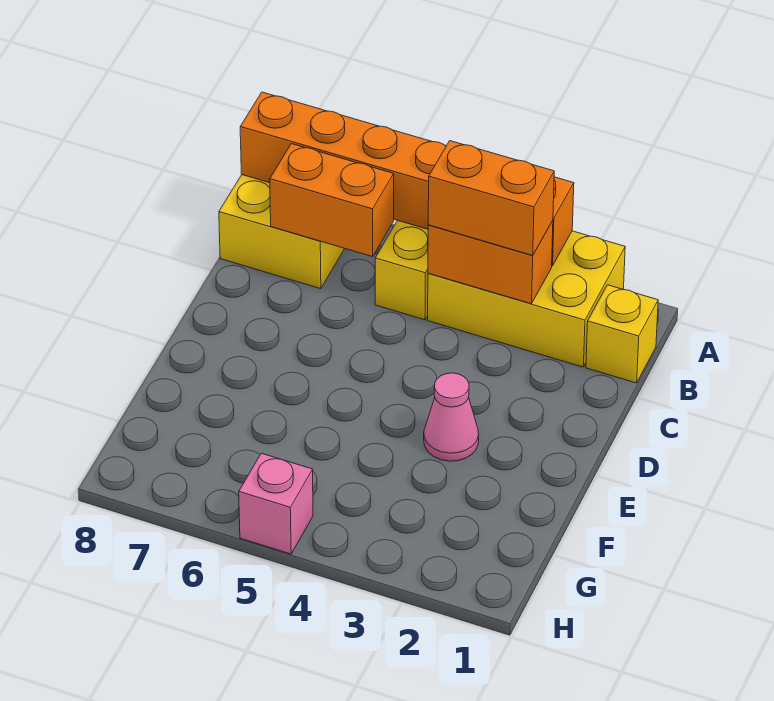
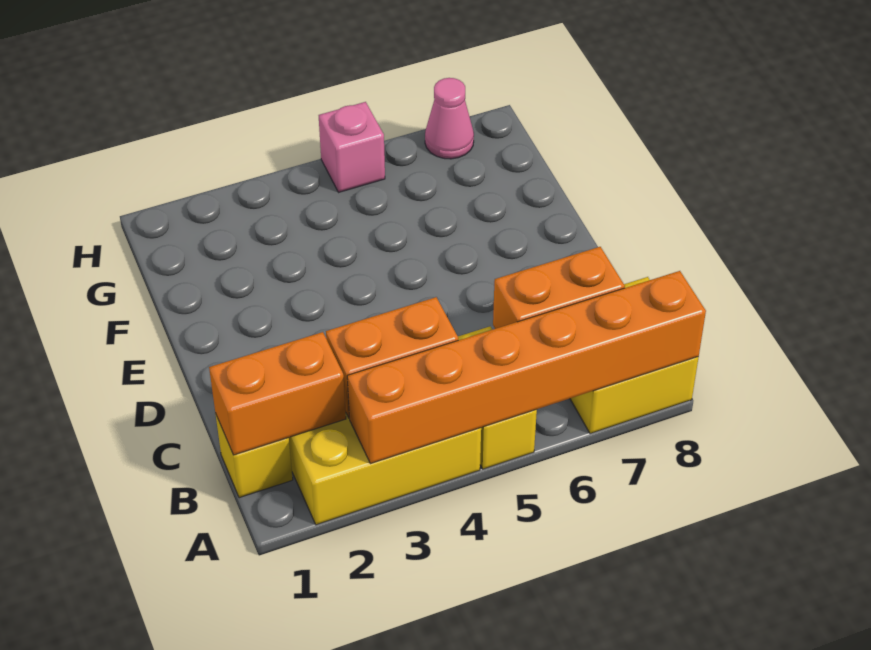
orange brick B3:B4 level 3 -> orange brick B1:B2 level 2
pink cone E3 level 1 -> pink cone H7 level 1

